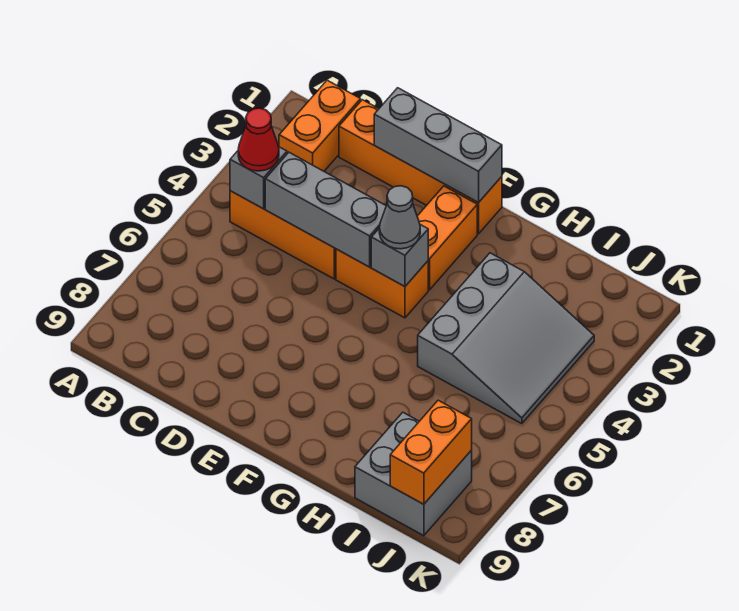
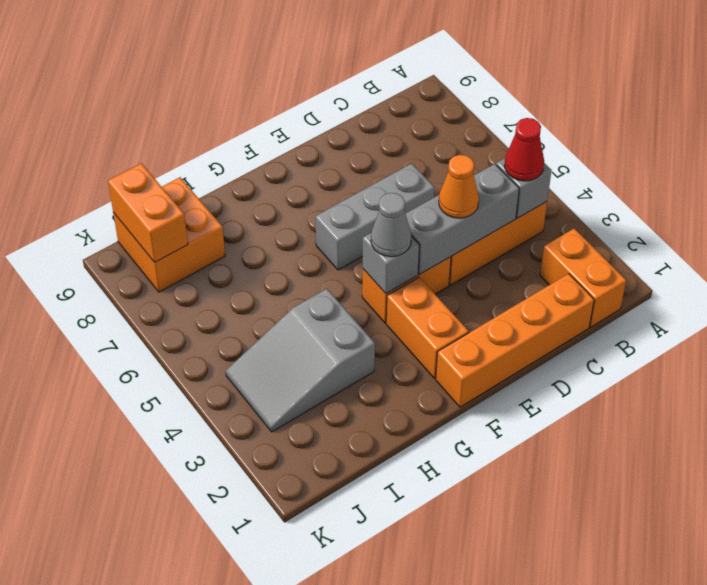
grey brick D1:F1 level 2 -> grey brick D6:F6 level 1
none -> orange cone D4 level 3
grey slope H3:J5 level 1 top H -> grey slope H3:J4 level 1 top H
grey brick I8:J9 level 1 -> orange brick I8:J9 level 1

